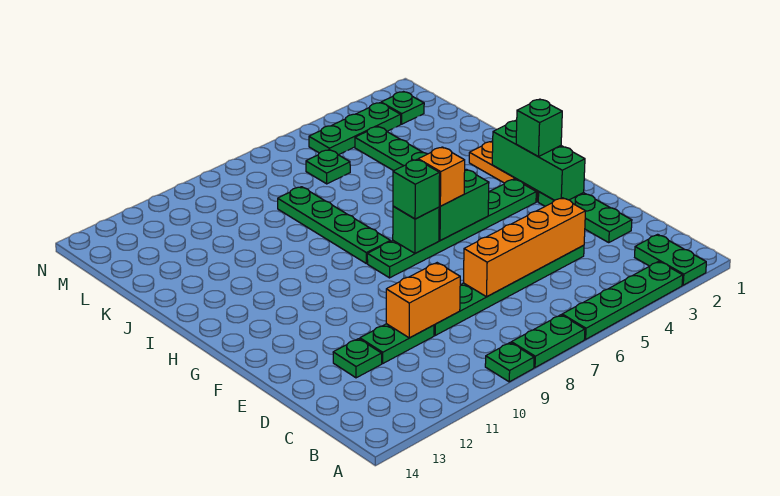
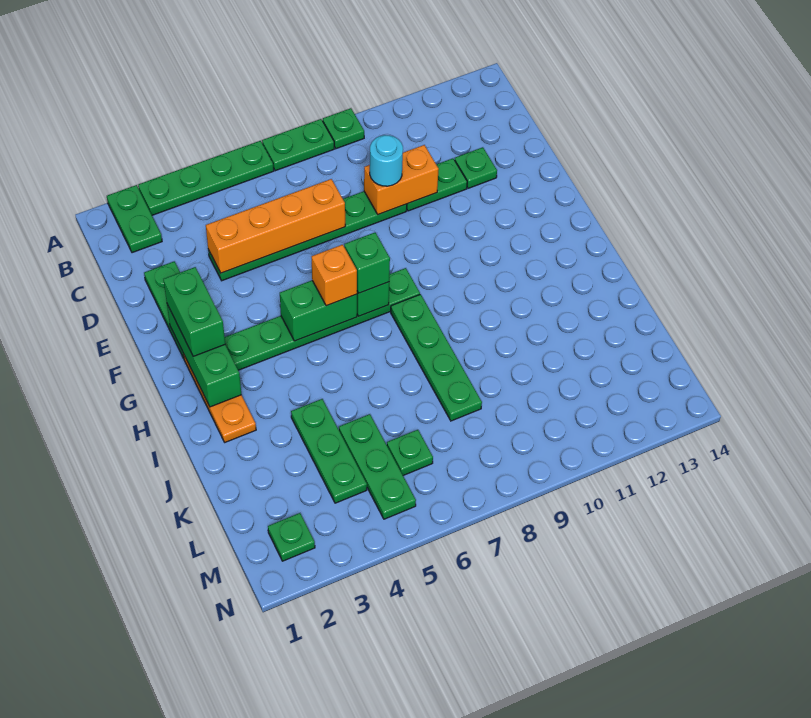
none -> cyan round brick D9 level 3
green brick G2 level 3 -> green brick F2:G2 level 3
green plate M3:M5 level 1 -> green plate K5:M5 level 1

